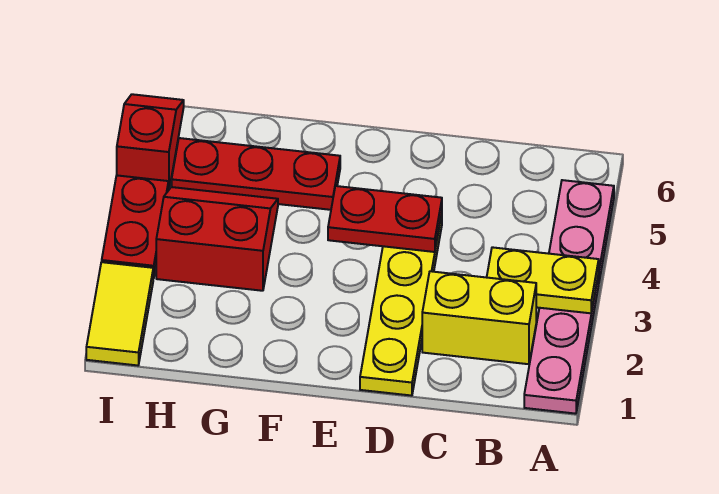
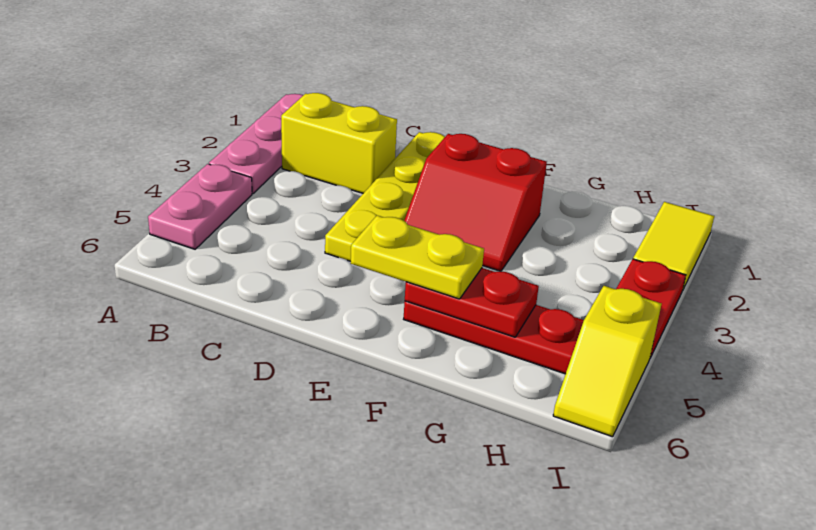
yellow plate A3:B3 level 2 -> yellow plate E5:F5 level 3
red plate D4:E4 level 2 -> red plate F5:G5 level 2
red slope G3:H4 level 1 top 3 -> red slope E2:F3 level 1 top 2
red slope I5:I6 level 1 top 5 -> yellow slope I5:I6 level 1 top 5

